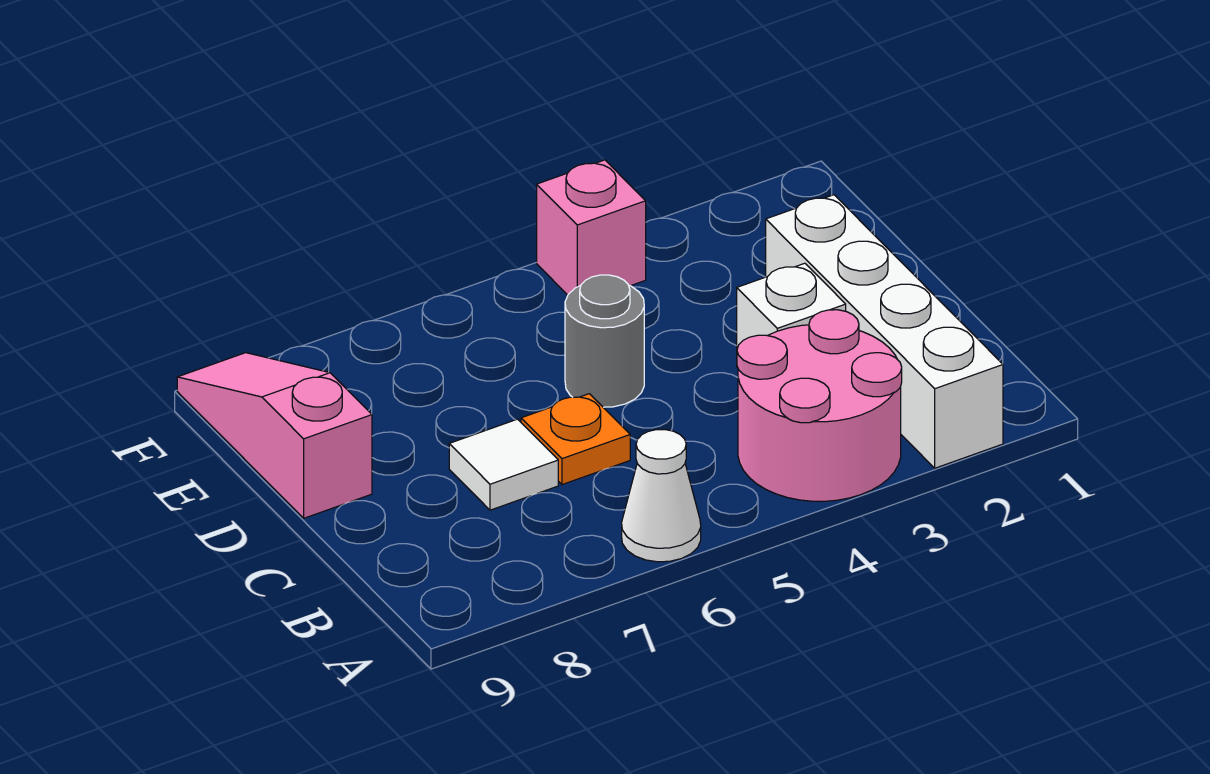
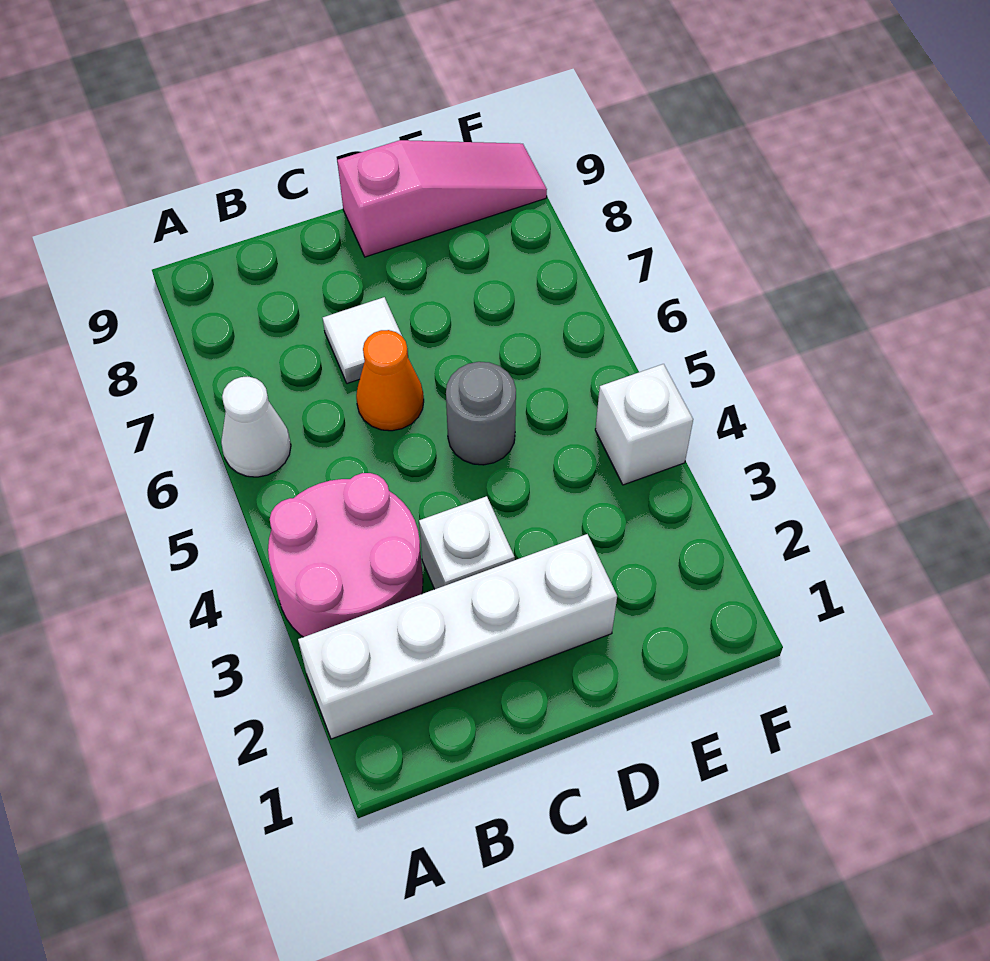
orange plate C6 level 1 -> orange cone C6 level 1
pink brick F4 level 1 -> white brick F4 level 1

